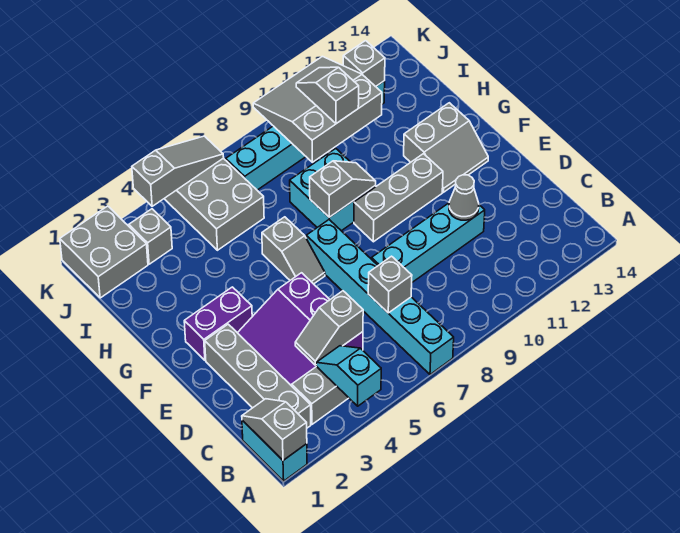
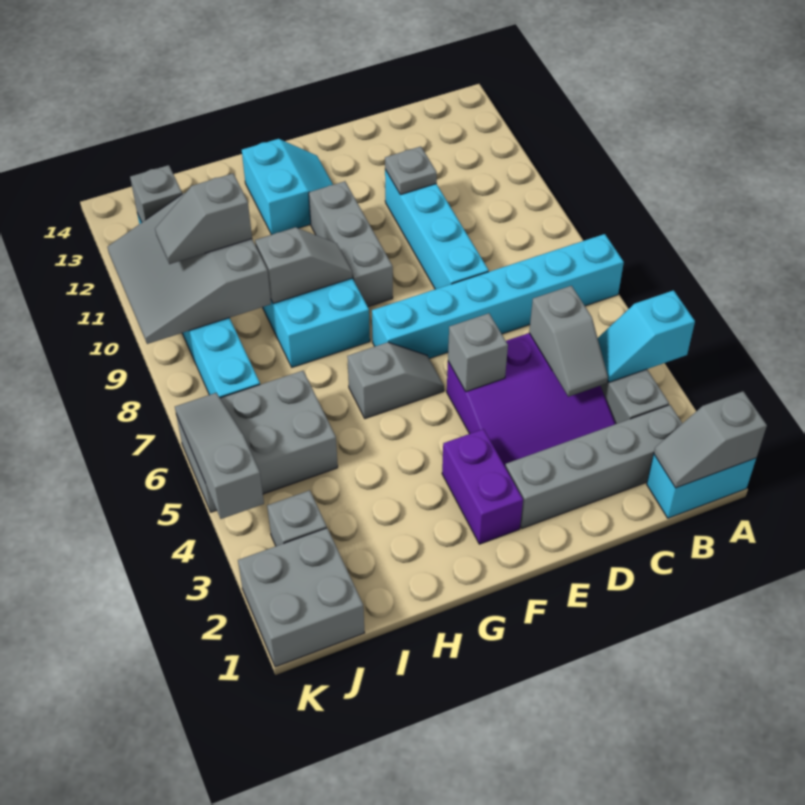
grey brick C7 level 2 -> grey brick E5 level 2
grey cone D11 level 2 -> grey plate D11 level 2
grey slope F12:G13 level 1 top G -> cyan slope F12:G13 level 1 top G
grey slope G8:G9 level 2 top 8 -> grey slope G9:H9 level 2 top H

